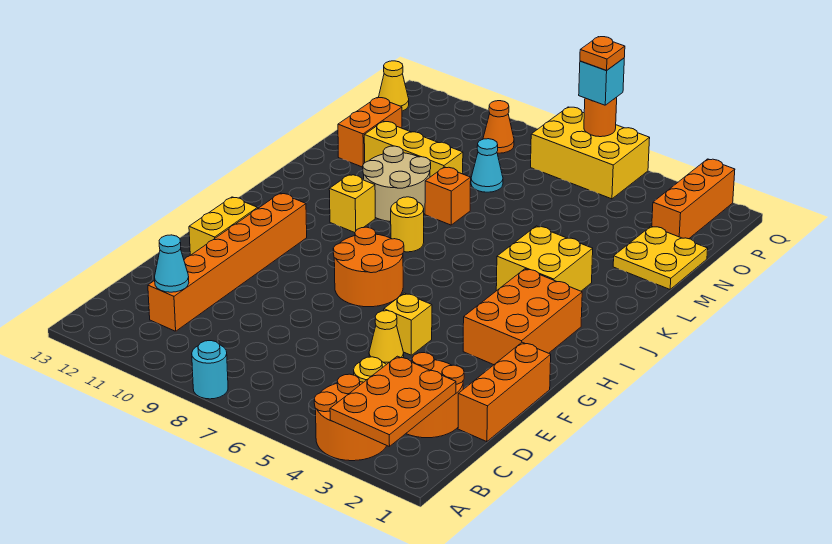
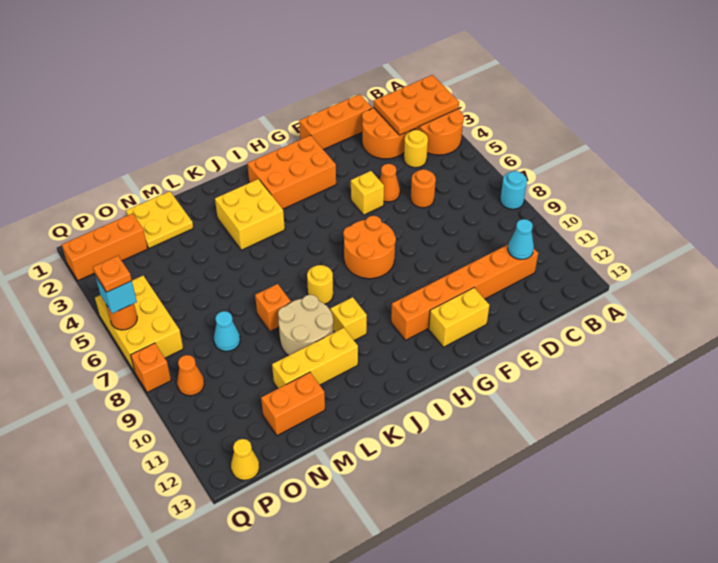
none -> orange round brick D6 level 1
yellow cone E5 level 1 -> orange cone E5 level 1
yellow brick M9:M11 level 1 -> yellow brick K11:M11 level 1
none -> orange brick Q8 level 1

